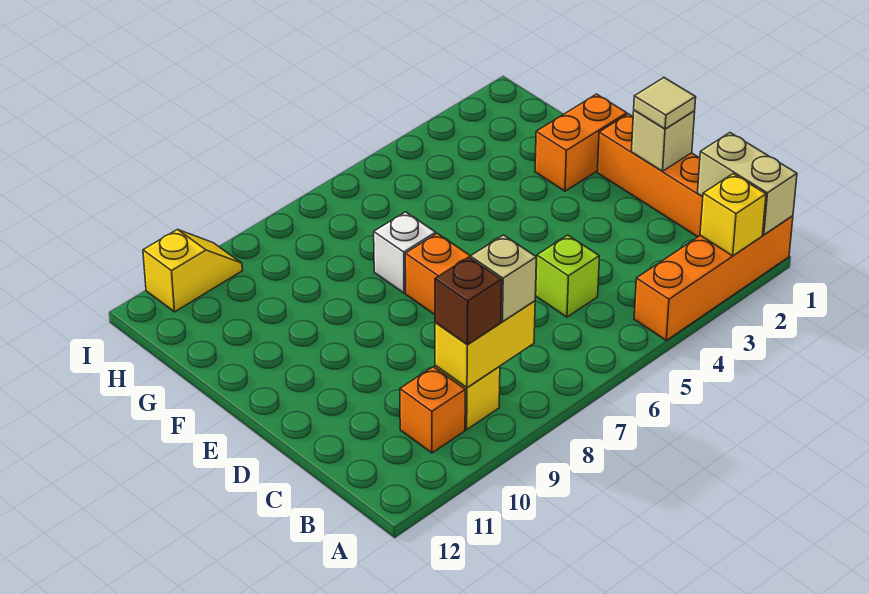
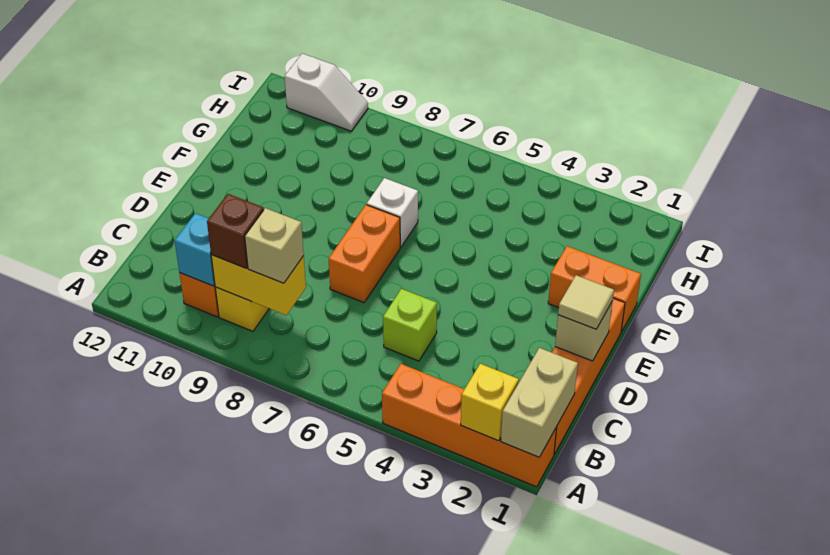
none -> cyan brick B10 level 2
yellow slope I10:I11 level 1 top 11 -> white slope I10:I11 level 1 top 11

